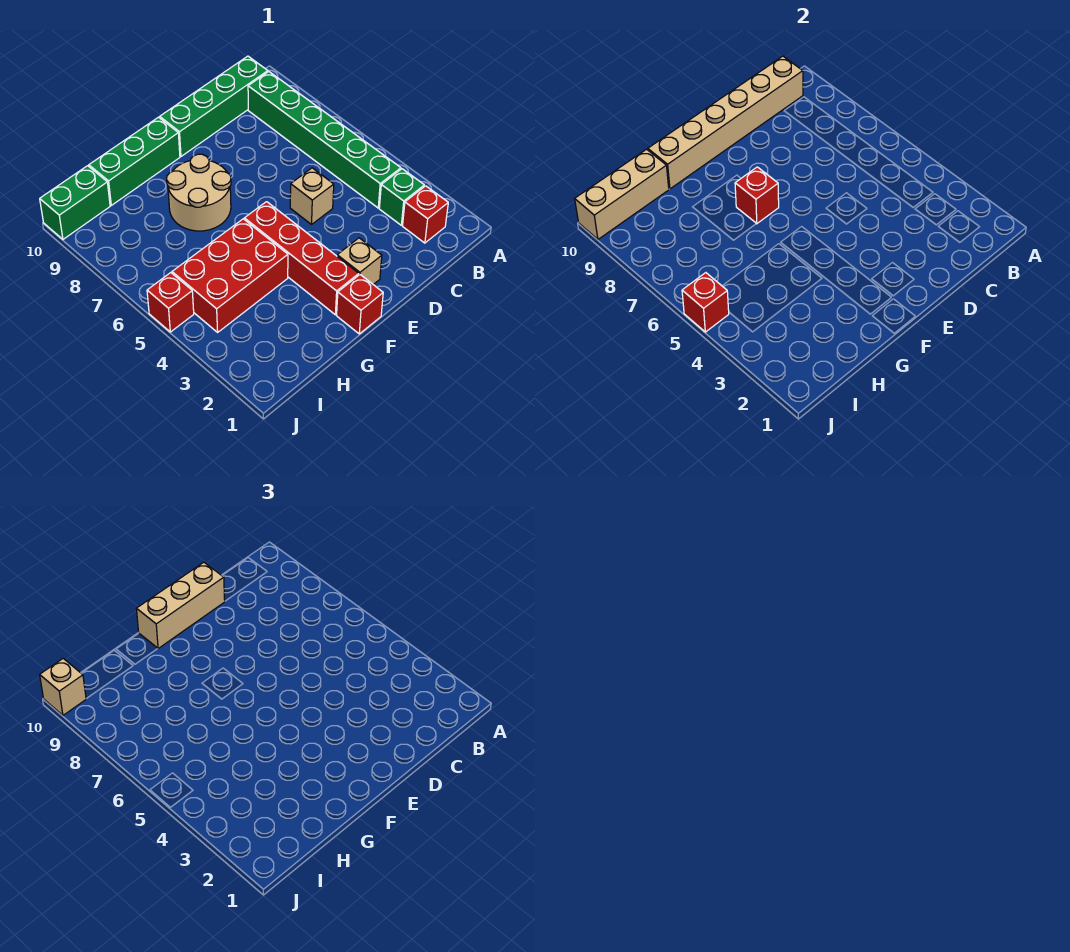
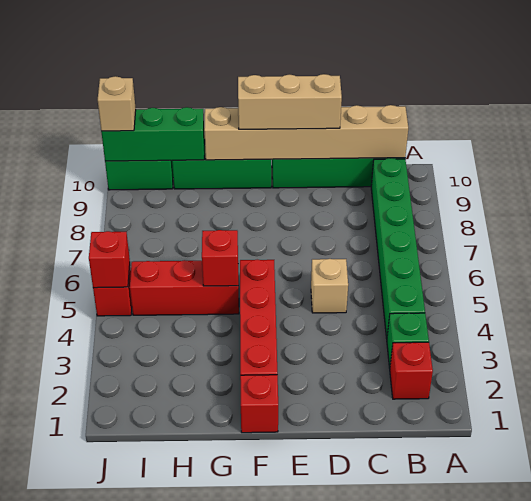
tan brick E2 level 1 -> none
tan round brick F7:G8 level 1 -> none
red brick F7 level 2 -> red brick G5 level 2
red brick G4:I5 level 1 -> red brick G5:I5 level 1
tan brick H10:J10 level 2 -> green brick H10:J10 level 2

